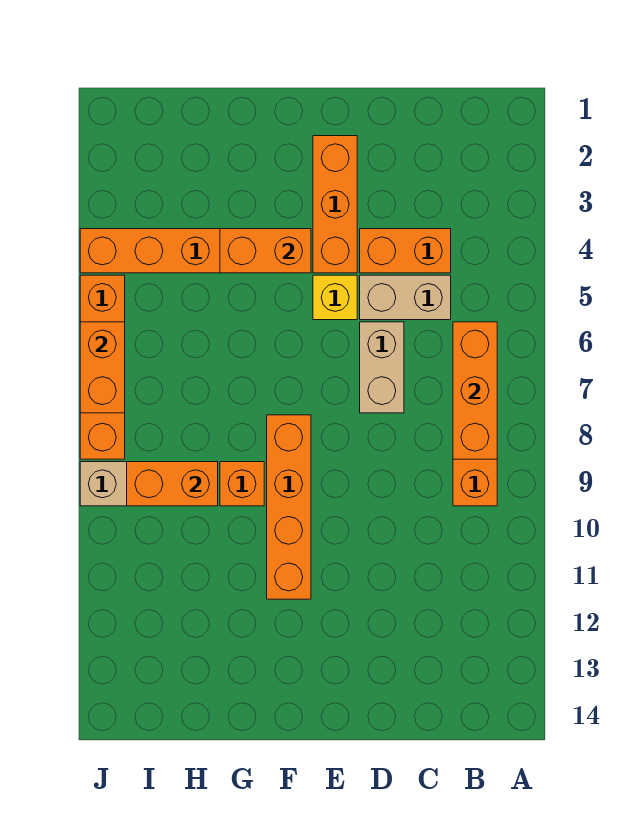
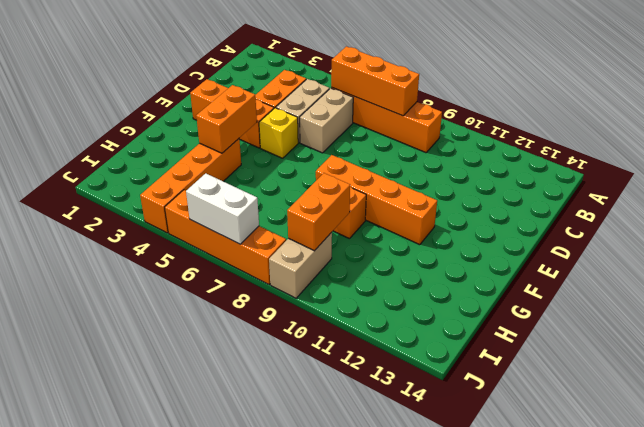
tan brick D6:D7 level 1 -> tan brick C6:D6 level 1
orange brick J6:J7 level 2 -> white brick J6:J7 level 2

